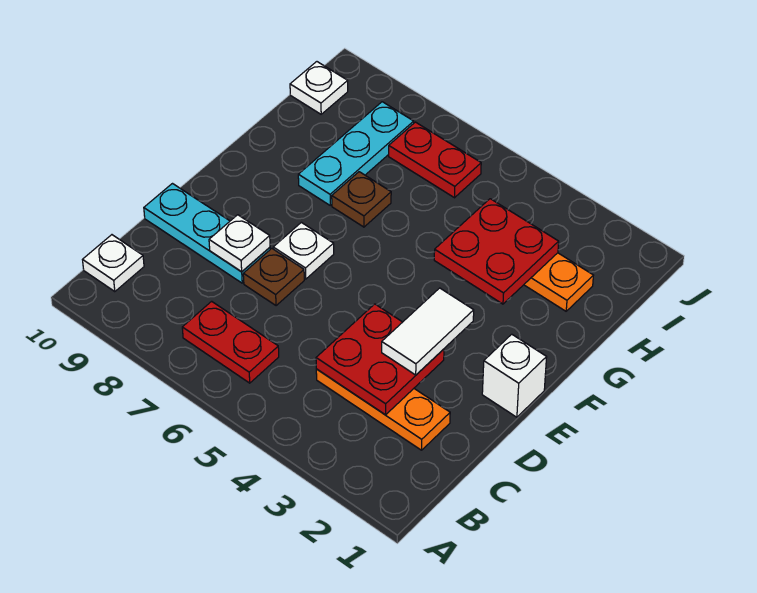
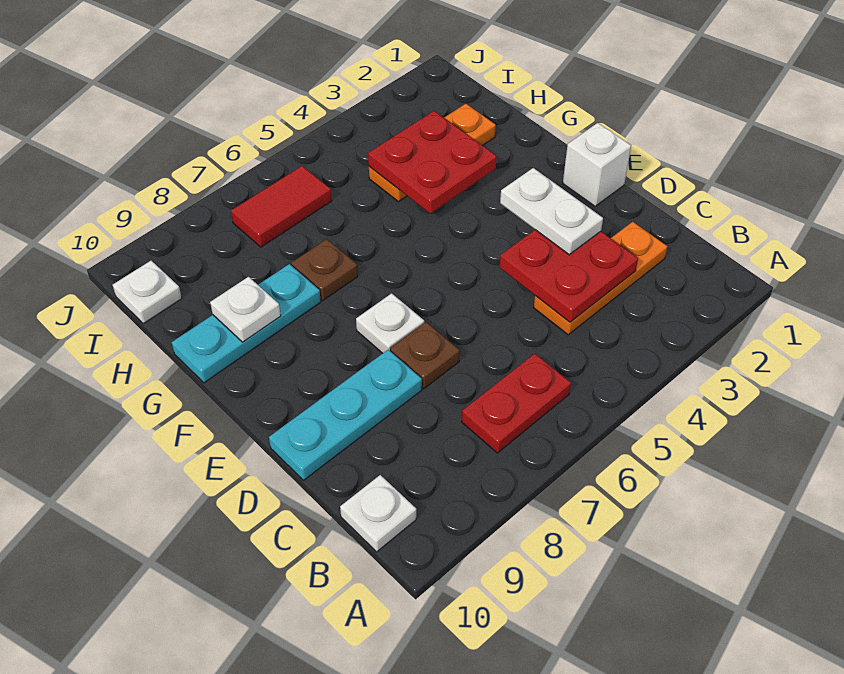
white tile D3:E3 level 3 -> white plate D3:E3 level 3
white plate D8 level 2 -> white plate G9 level 2
cyan plate G8:I8 level 1 -> cyan plate G8:G10 level 1
red plate I6:I7 level 1 -> red tile I6:I7 level 1

